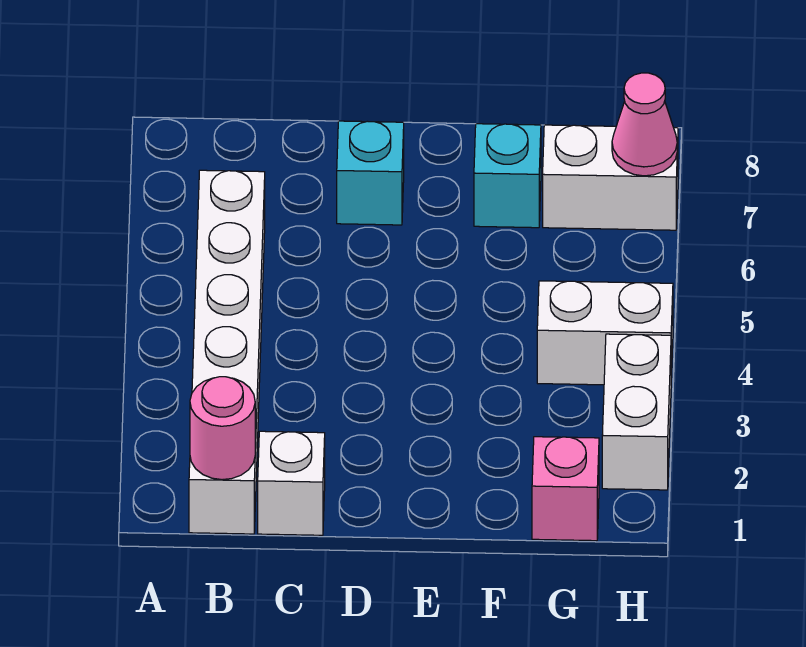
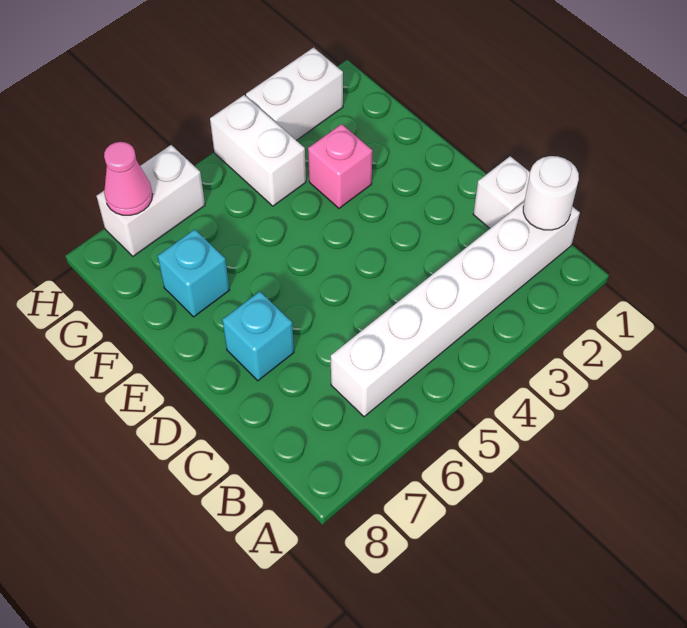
pink round brick B1 level 2 -> white round brick B1 level 2
pink brick G1 level 1 -> pink brick F3 level 1
white brick G7:H7 level 1 -> white brick H6:H7 level 1

